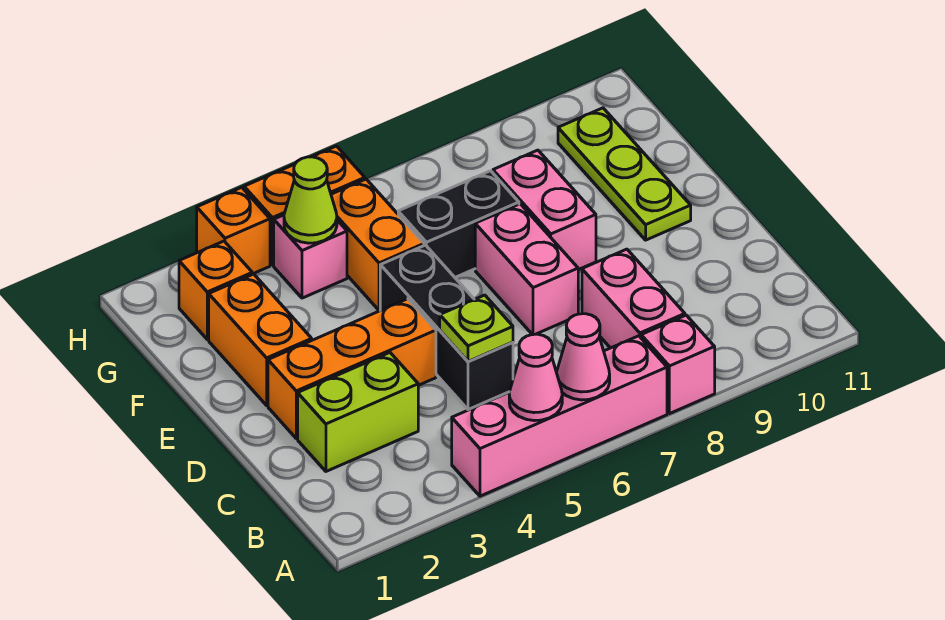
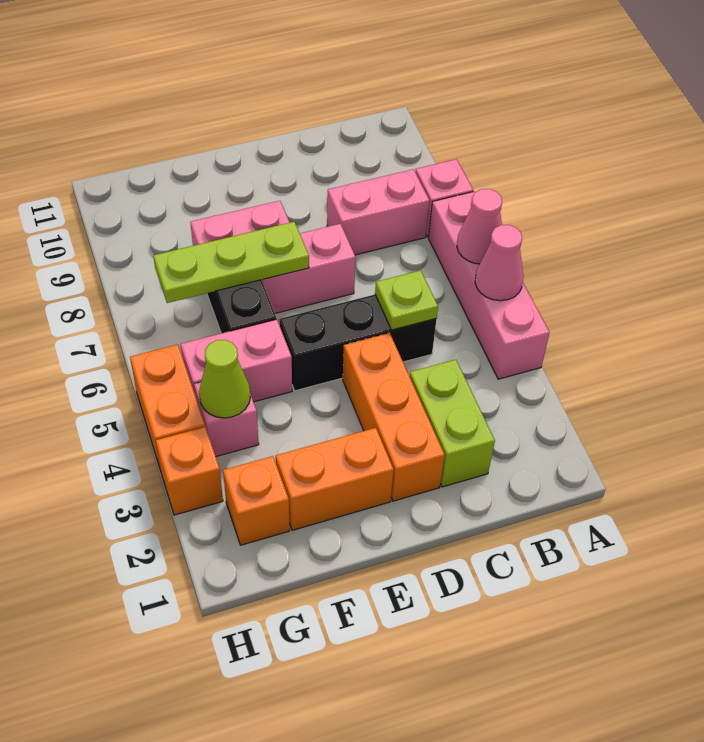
lime plate E10:G10 level 1 -> lime plate E7:G7 level 2
orange brick F5:G5 level 1 -> pink brick F5:G5 level 1

